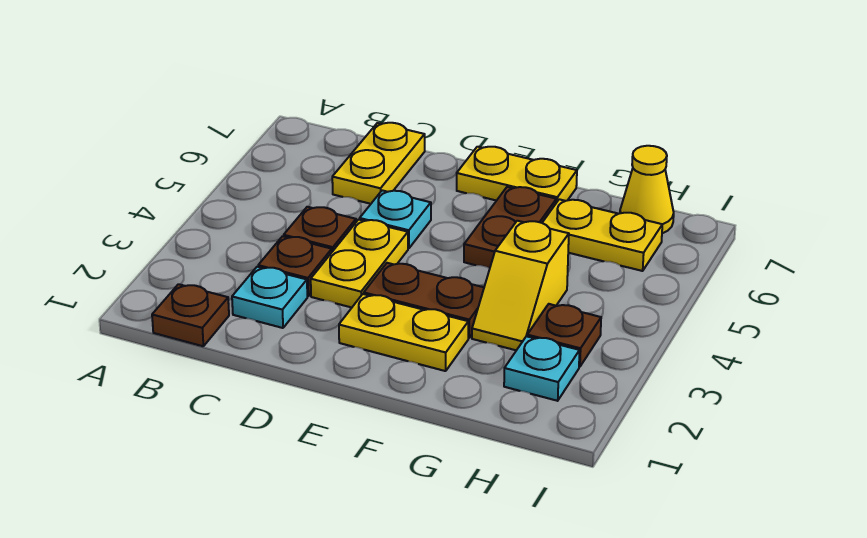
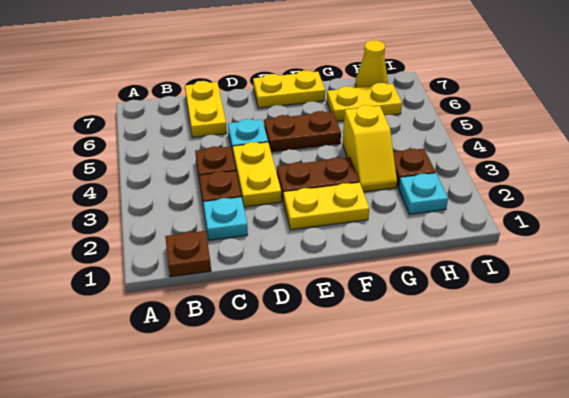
brown plate F5:F6 level 1 -> brown plate E5:F5 level 1

